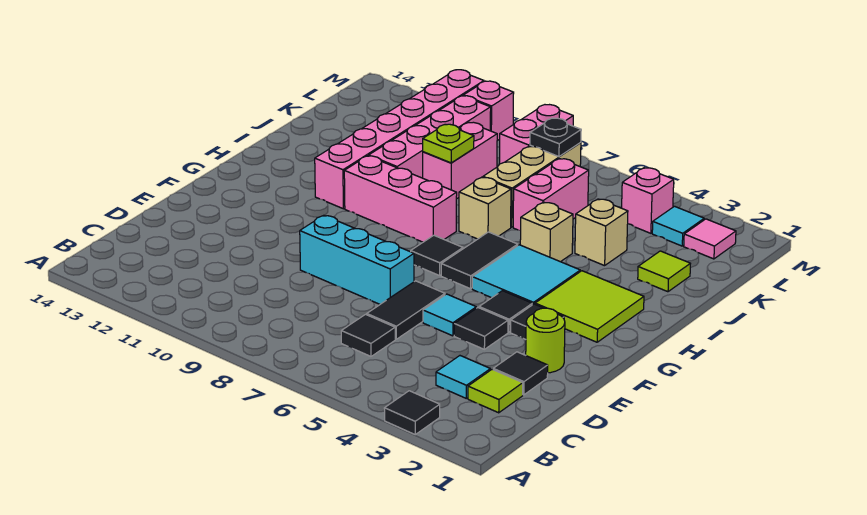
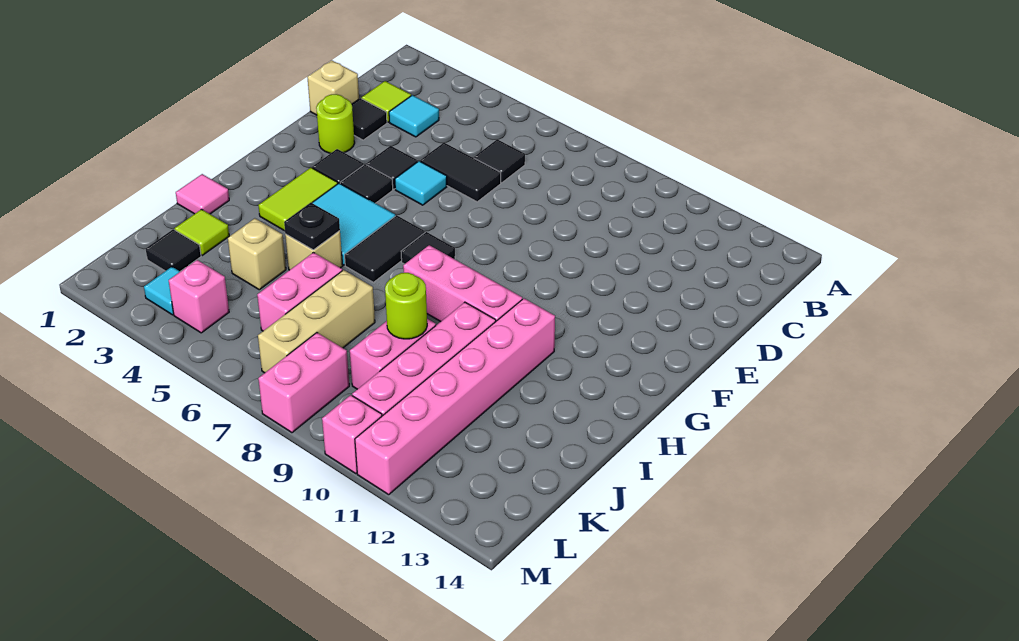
black tile A3 level 1 -> black tile K2 level 1
black tile D6:E6 level 1 -> black tile D5:D6 level 1
cyan brick E7:E9 level 1 -> none
lime tile G2:H3 level 1 -> lime tile G3:H3 level 1
tan brick I7 level 1 -> tan brick D1 level 1
lime plate J9 level 2 -> lime round brick J9 level 2
pink tile L2 level 1 -> pink tile I1 level 1
black plate L7 level 2 -> black plate I5 level 2

